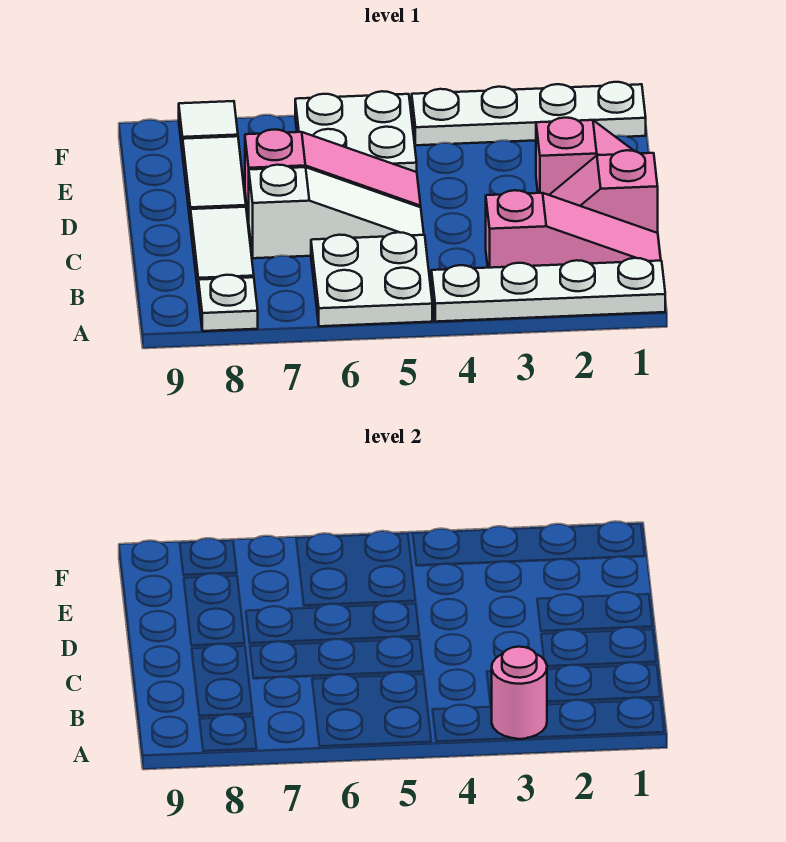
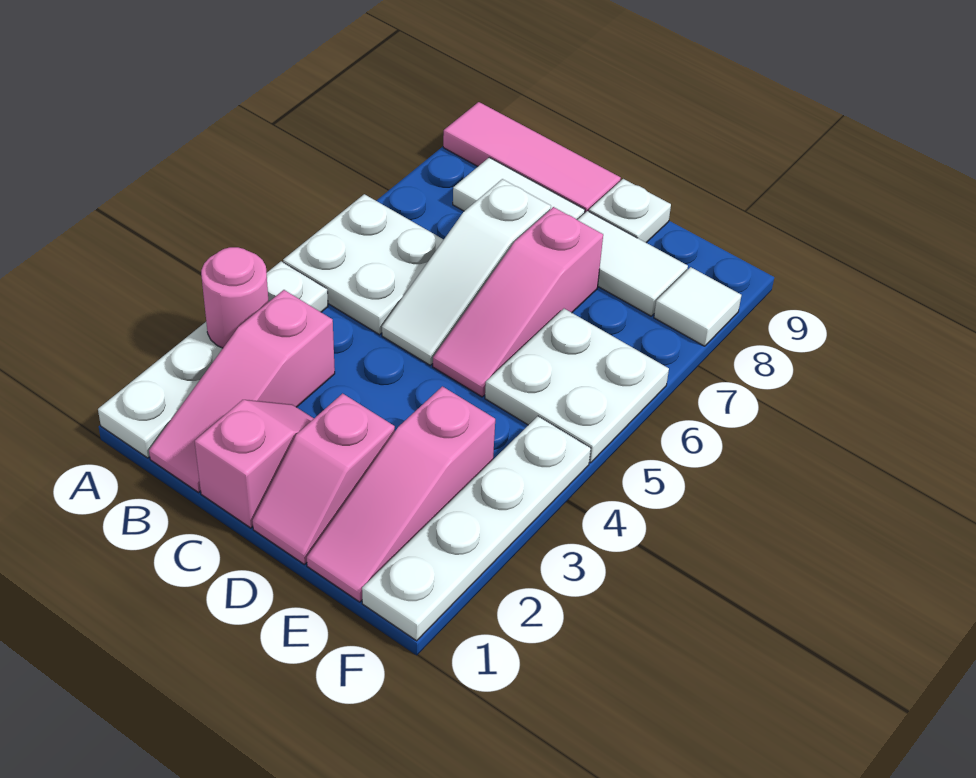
white plate A8 level 1 -> white plate D9 level 1
none -> pink tile A9:C9 level 1
none -> pink slope E1:E3 level 1 top 3

